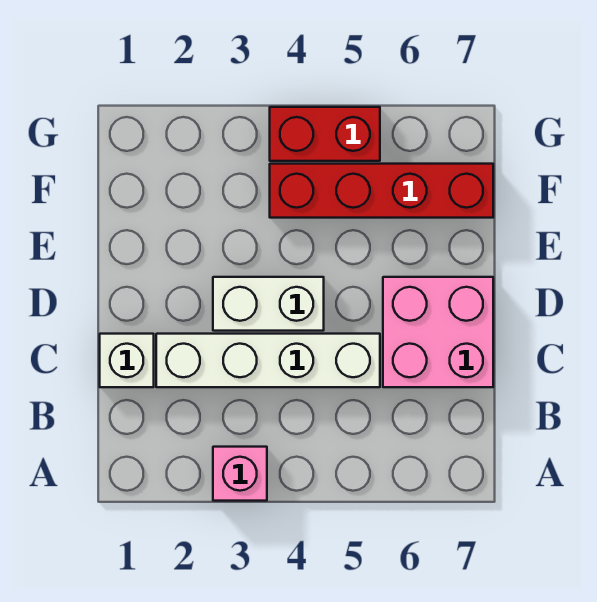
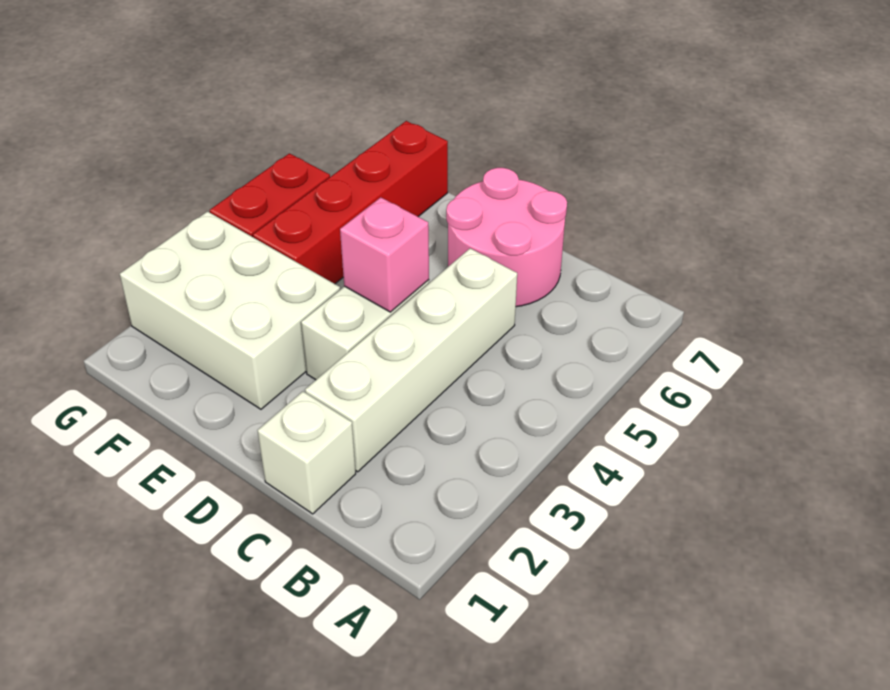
pink brick A3 level 1 -> pink brick D4 level 2
pink brick C6:D7 level 1 -> pink round brick C6:D7 level 1
none -> white brick E2:G3 level 1

